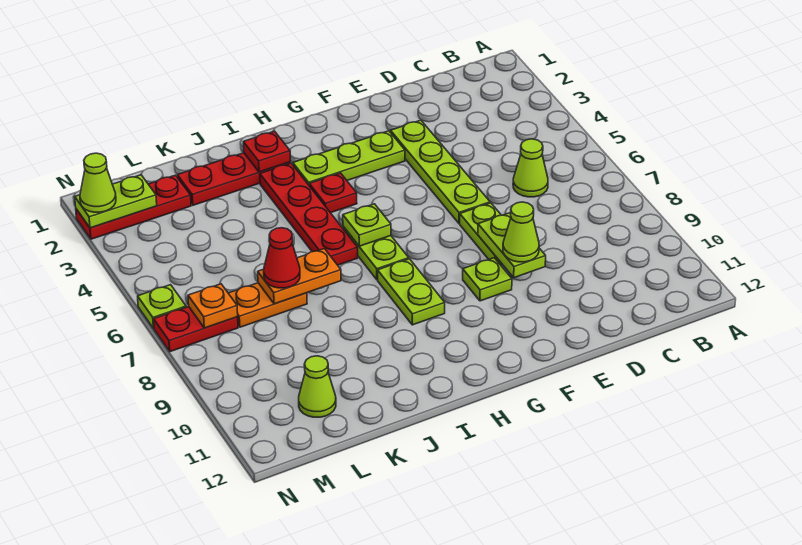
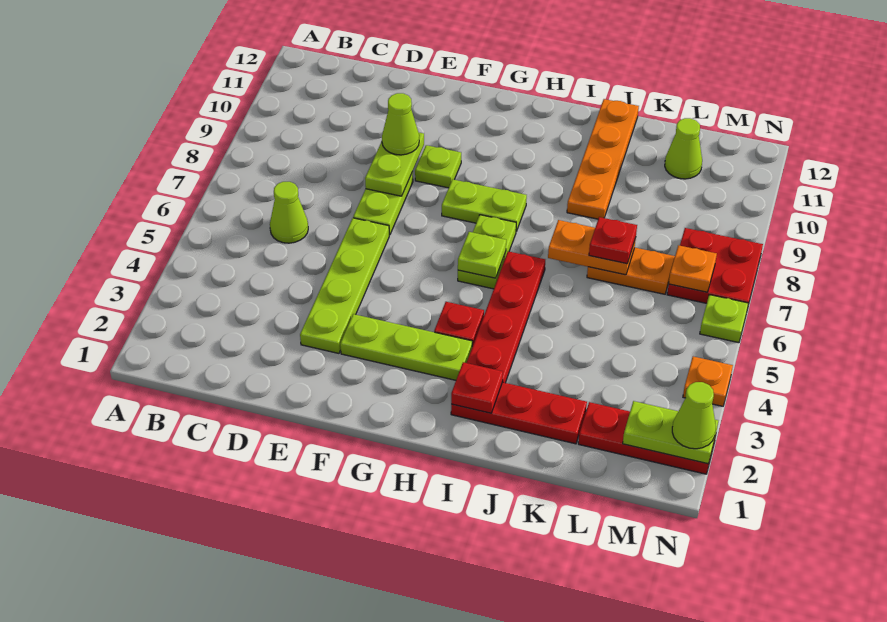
lime plate H8:H9 level 1 -> lime plate G8:H8 level 1
none -> orange plate J9:J12 level 1
red cone K7 level 3 -> red plate K7 level 3
red plate M7:N7 level 1 -> red plate M7:N8 level 1
none -> orange plate N4 level 1

